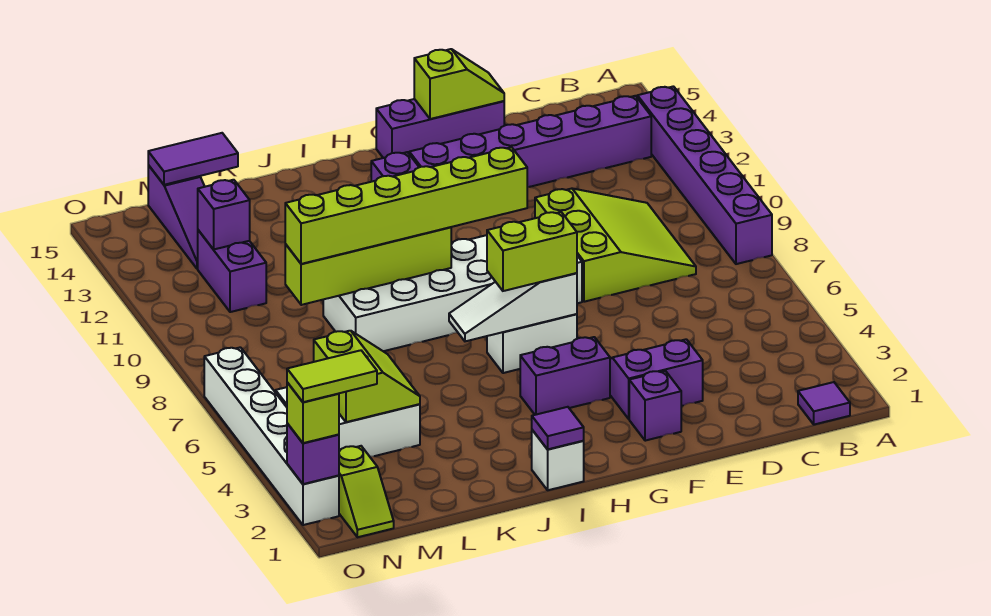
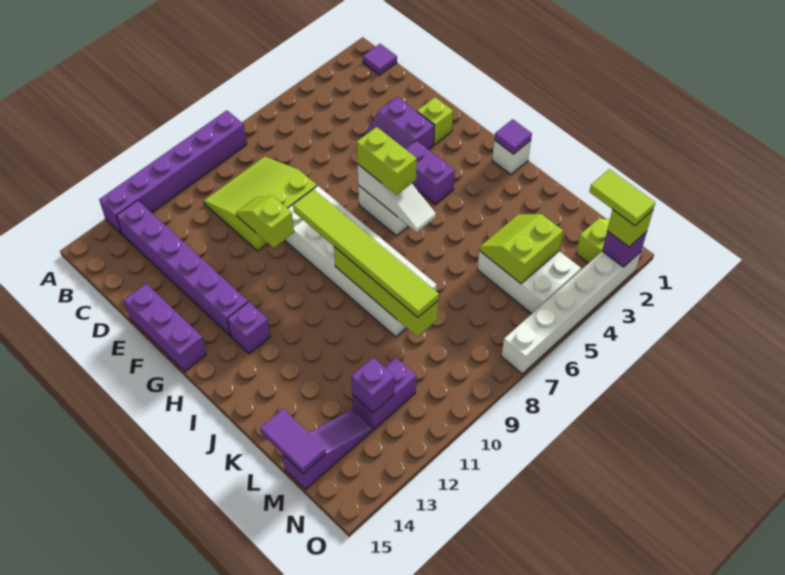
lime slope E15:F15 level 2 top F -> lime slope E10:F10 level 2 top F
purple brick F2 level 1 -> lime brick F2 level 1
lime brick G9:L9 level 3 -> lime tile G9:L9 level 3

